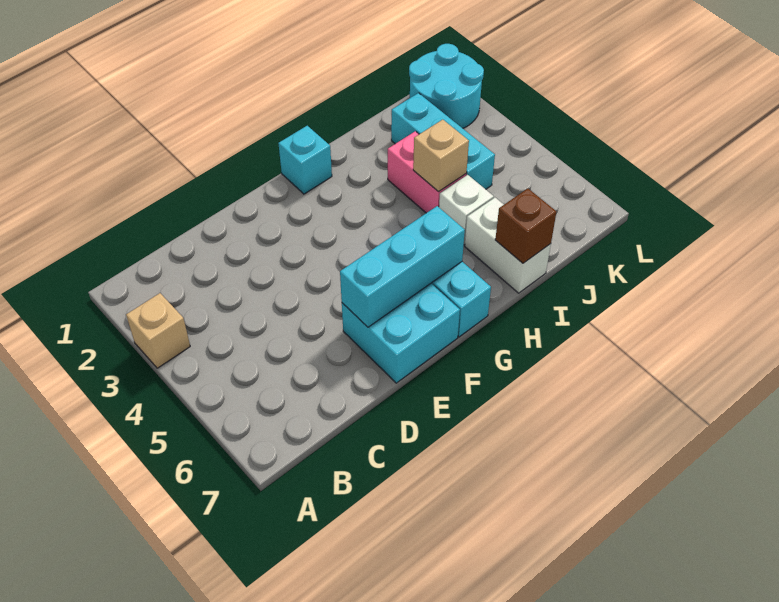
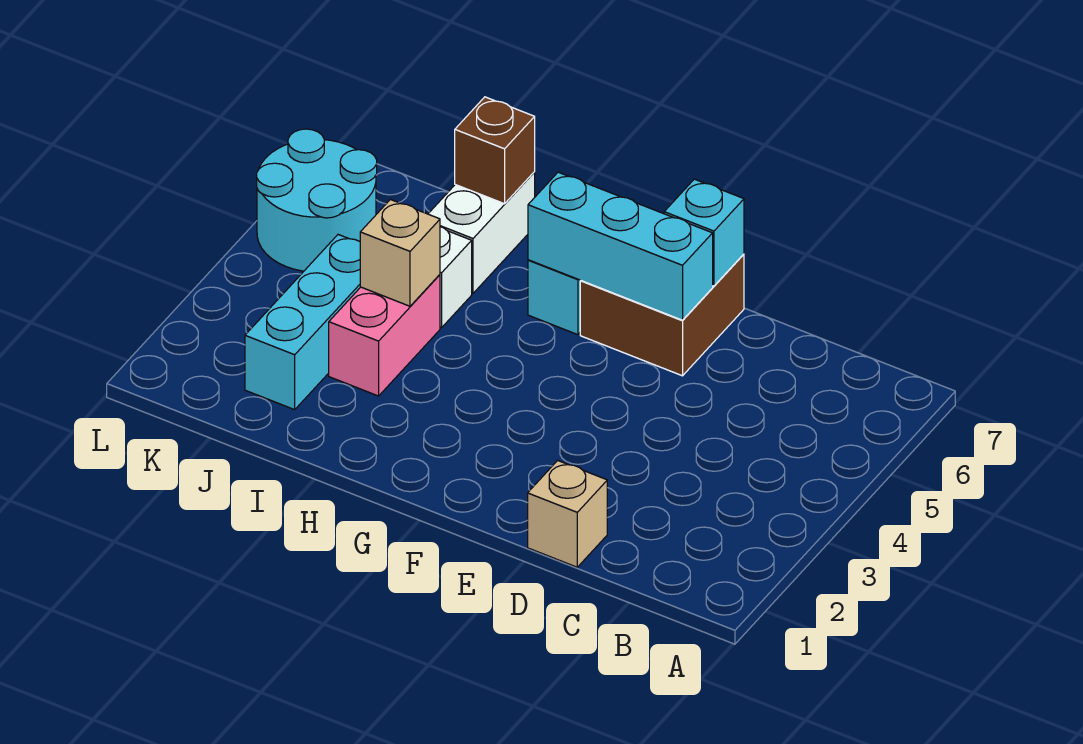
tan brick A3 level 1 -> tan brick D1 level 1
cyan brick E6:F7 level 1 -> brown brick E6:F7 level 1
cyan brick G1 level 1 -> cyan brick E7 level 2
cyan round brick K1:L2 level 1 -> cyan round brick K5:L6 level 1

